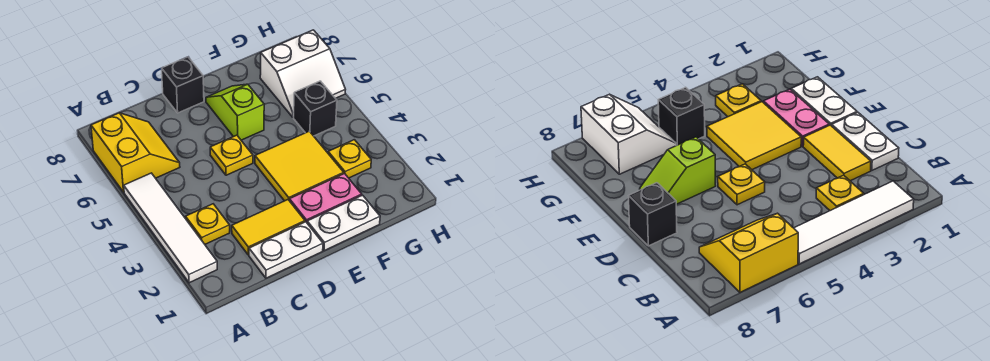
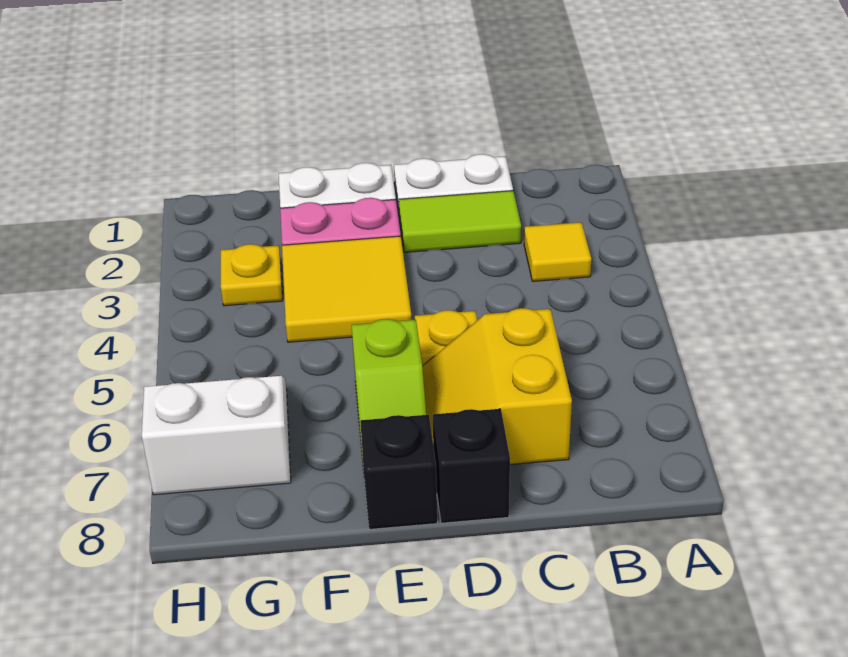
white tile A2:A5 level 1 -> none
yellow slope A6:B7 level 1 top A -> yellow slope C6:D7 level 1 top C
yellow plate B3 level 1 -> yellow tile B3 level 1
yellow tile C2:D2 level 1 -> lime tile C2:D2 level 1
black brick G5 level 1 -> black brick E8 level 1

